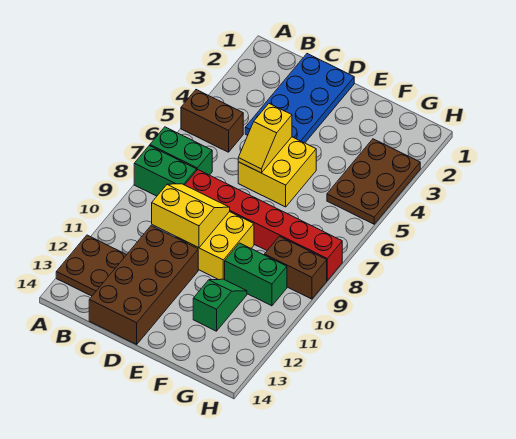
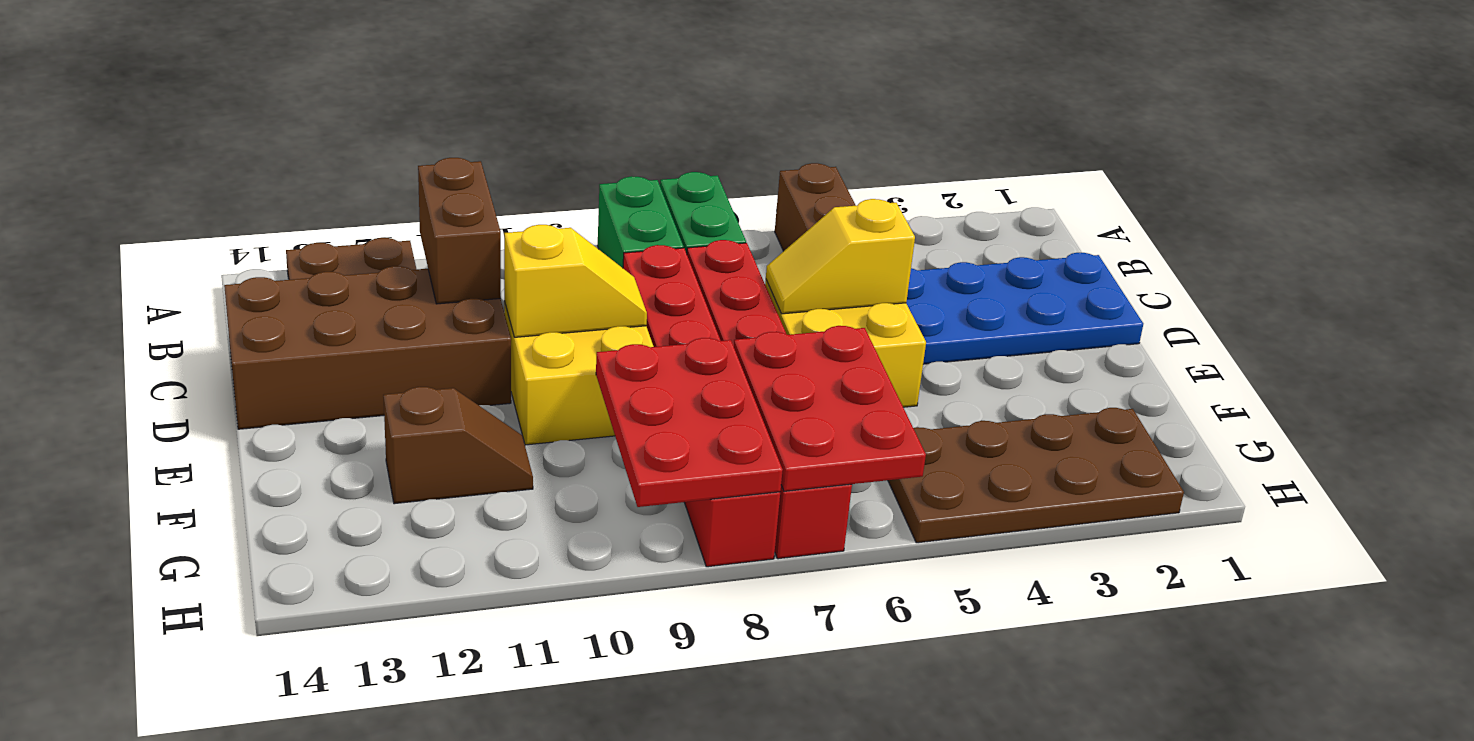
none -> red brick C7:H7 level 1
yellow slope C9:D10 level 2 top 10 -> yellow slope D9:D10 level 2 top 10
none -> red plate F6:H7 level 2
none -> red plate F8:H9 level 2
green brick F10:G10 level 1 -> none
green slope F11:F12 level 1 top 12 -> brown slope F11:F12 level 1 top 12
brown plate G3:H5 level 1 -> brown plate G2:H5 level 1
brown brick G9:H9 level 1 -> brown brick B11:C11 level 2

